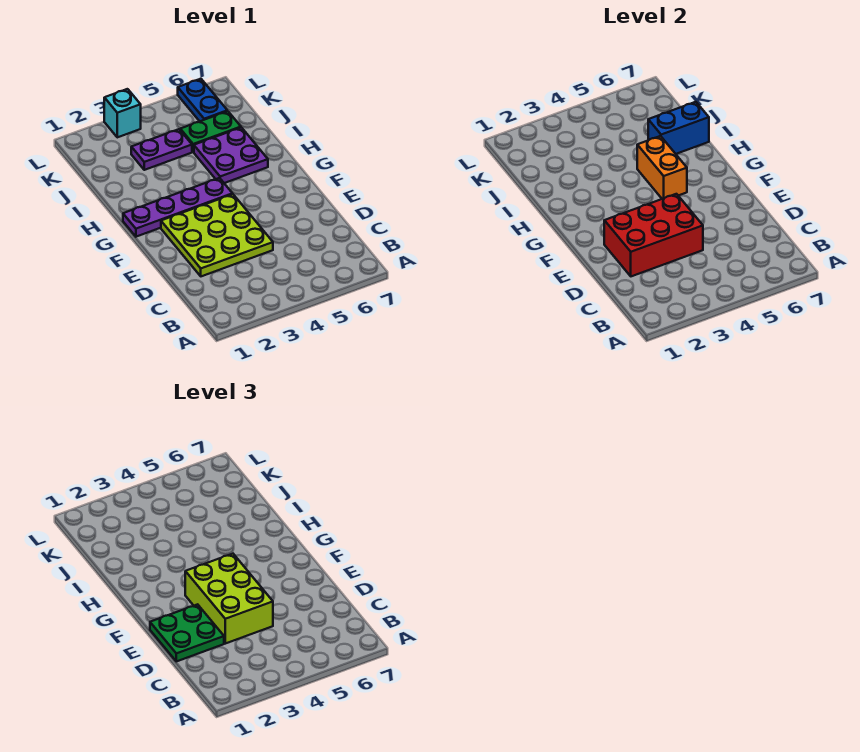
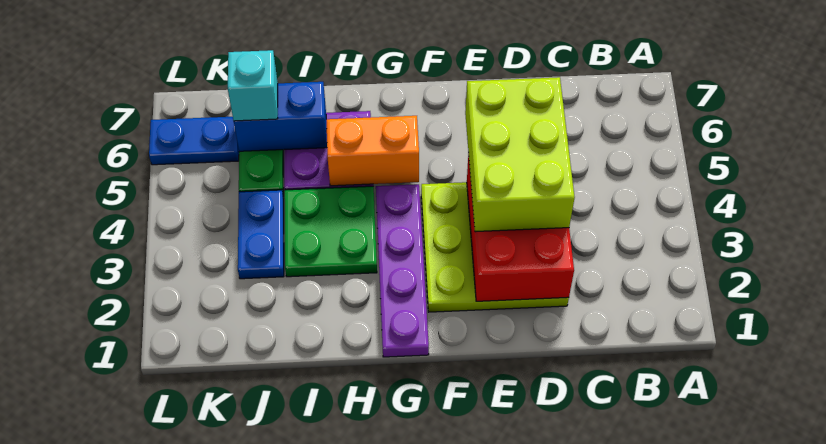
green plate D1:E2 level 3 -> green plate H3:I4 level 1
lime brick D3:F4 level 3 -> lime brick D3:E5 level 3
blue brick I6:I7 level 2 -> blue brick I6:J6 level 2
purple plate J3:J4 level 1 -> blue plate J3:J4 level 1
cyan brick L3 level 1 -> cyan brick J6 level 3

